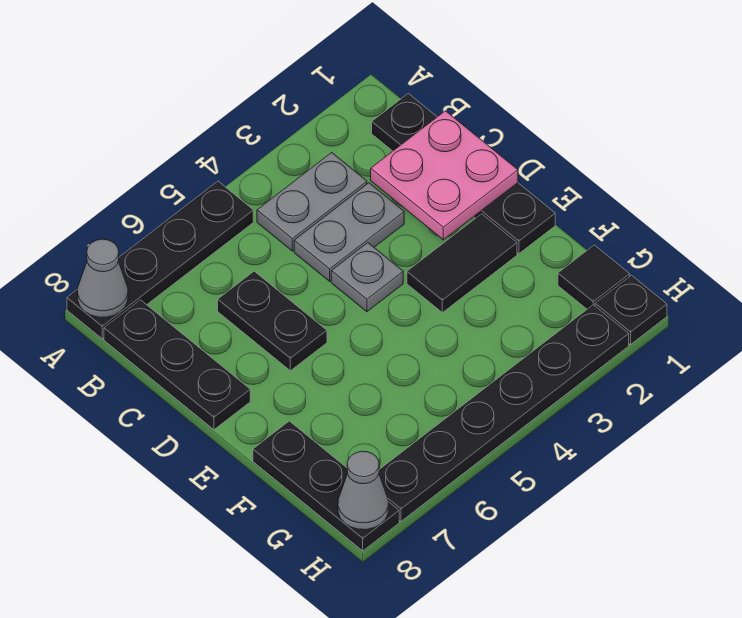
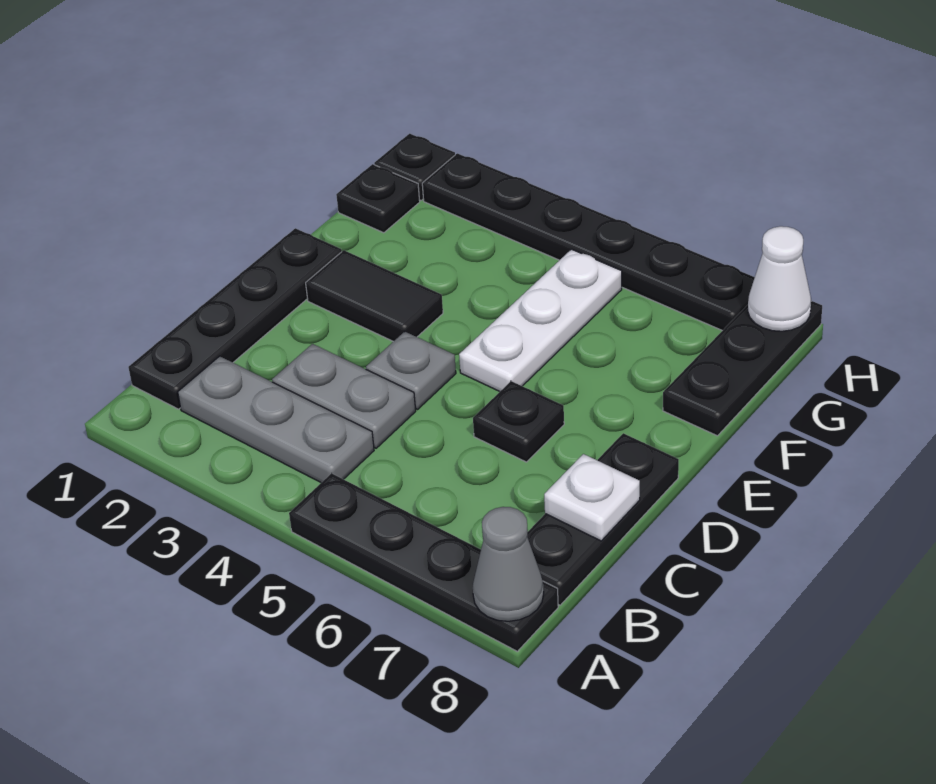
grey plate B3:B4 level 1 -> grey plate B2:B4 level 1
pink plate C1:D2 level 2 -> none
black plate C6:D6 level 1 -> black plate D6 level 1
none -> white plate C8 level 2
none -> white plate E5:G5 level 1
black tile G1 level 1 -> black plate G1 level 1
grey cone H8 level 2 -> white cone H8 level 2

